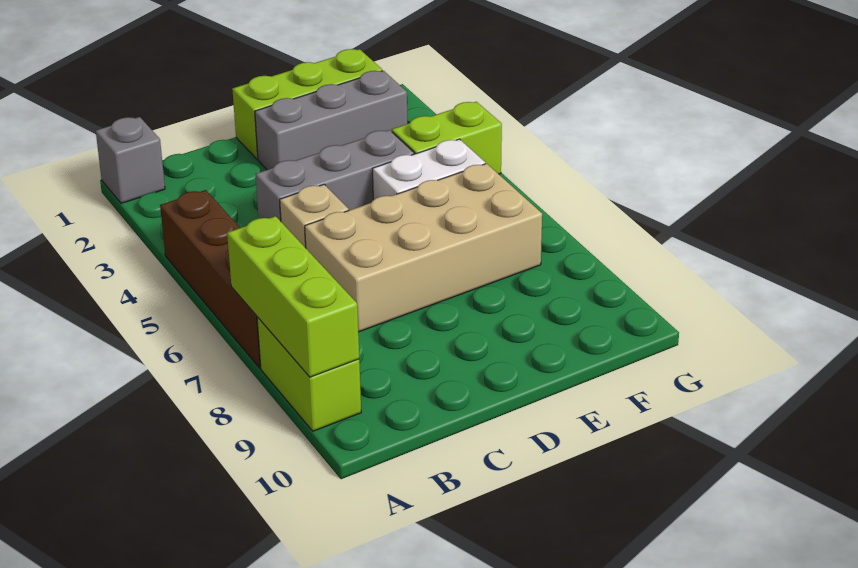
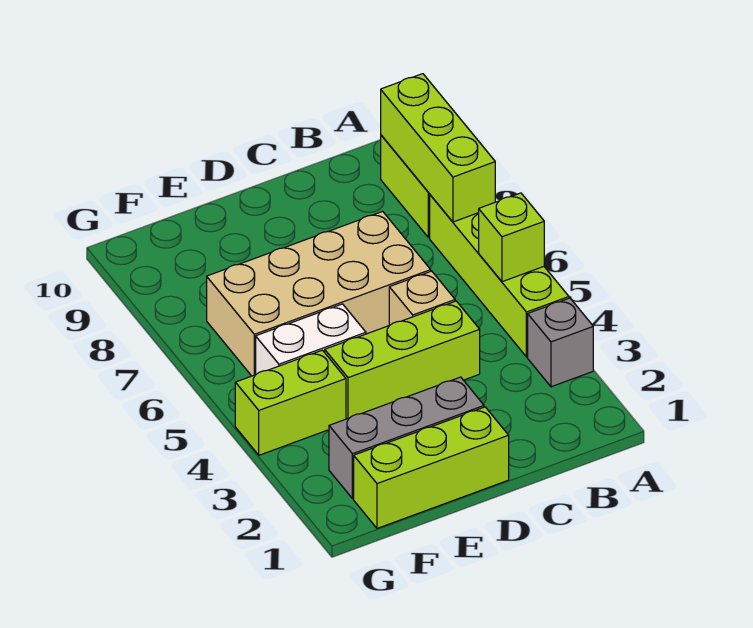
grey brick A1 level 1 -> grey brick A3 level 1
brown brick A4:A7 level 1 -> lime brick A4:A7 level 1
none -> lime brick A5 level 2
grey brick C4:E4 level 1 -> lime brick C4:E4 level 1

